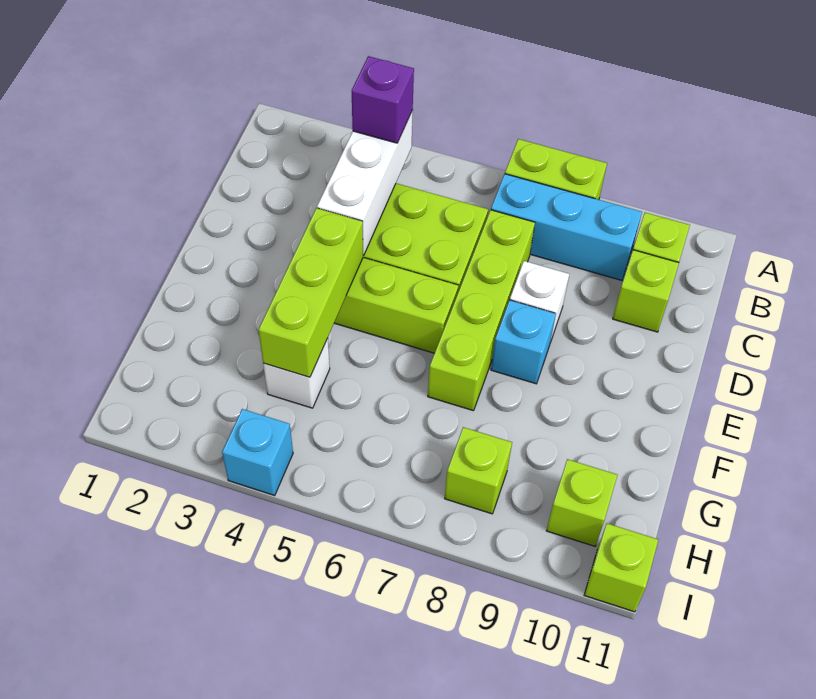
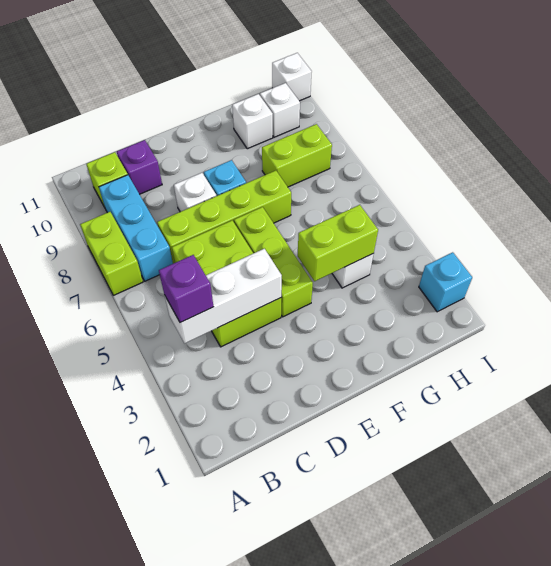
lime brick C10 level 1 -> purple brick C10 level 1
lime brick E4:G4 level 2 -> lime brick F4:G4 level 2
none -> white brick G10 level 1
lime brick H8 level 1 -> lime brick G8:H8 level 1
lime brick H10 level 1 -> white brick H10 level 1
cyan brick I4 level 1 -> cyan brick I2 level 1
lime brick I11 level 1 -> white brick I11 level 1

